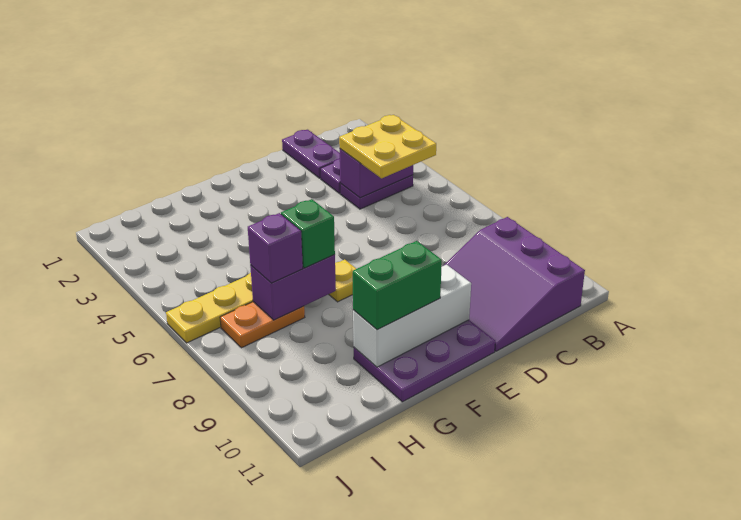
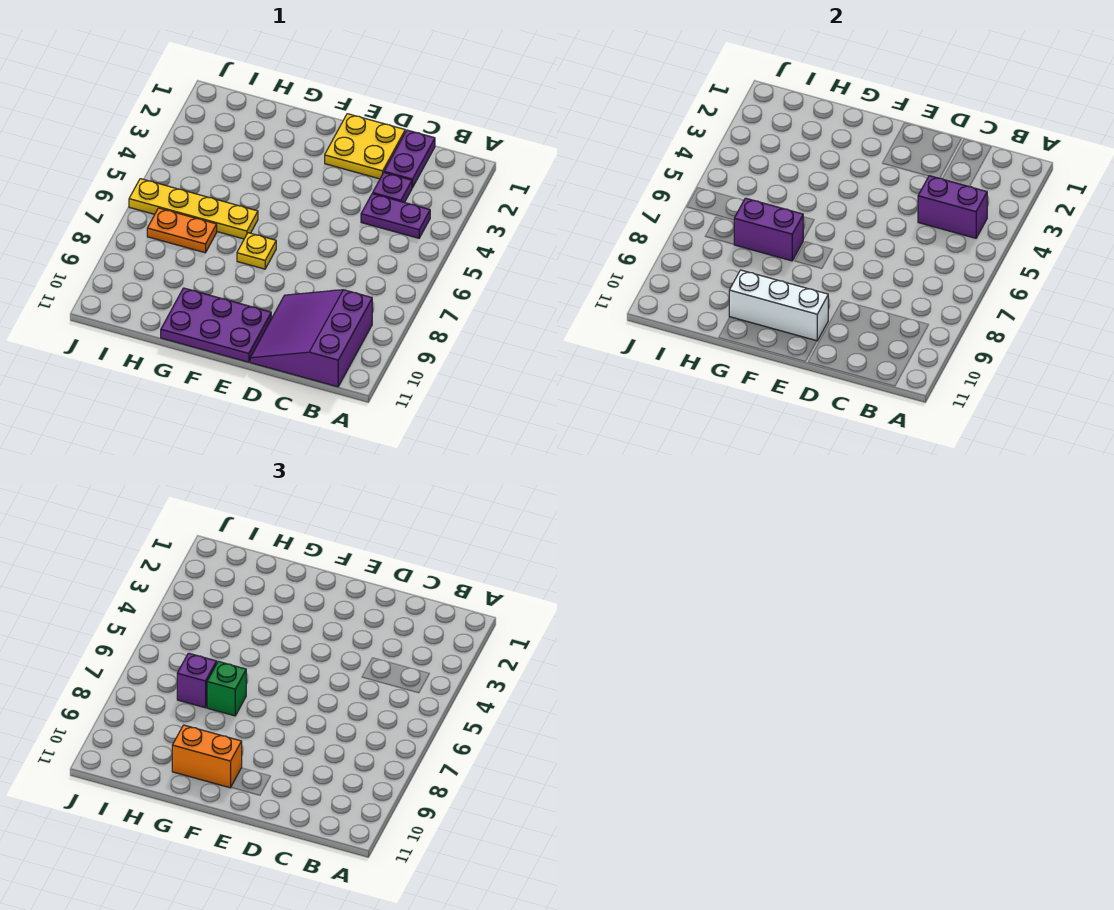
yellow plate B4:C5 level 3 -> yellow plate D1:E2 level 1
green brick F10:G10 level 3 -> orange brick F10:G10 level 3

